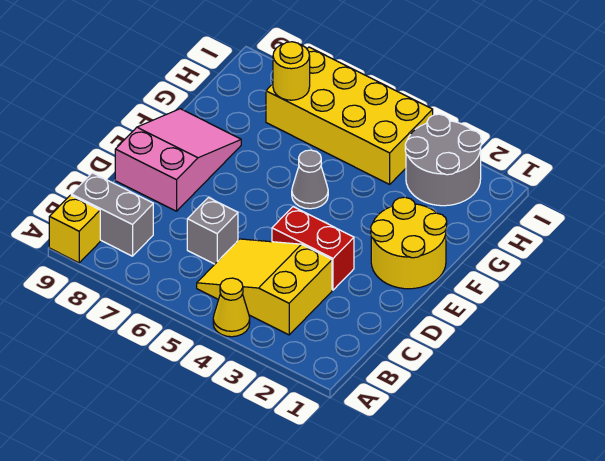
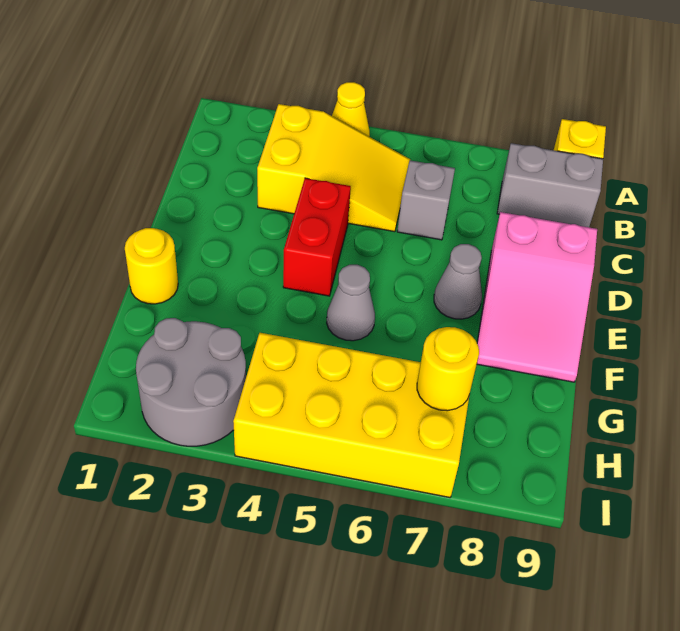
red brick D3:D4 level 1 -> red brick D4:E4 level 1
yellow round brick E1:F2 level 1 -> yellow round brick F1 level 1
none -> grey cone E7 level 1

